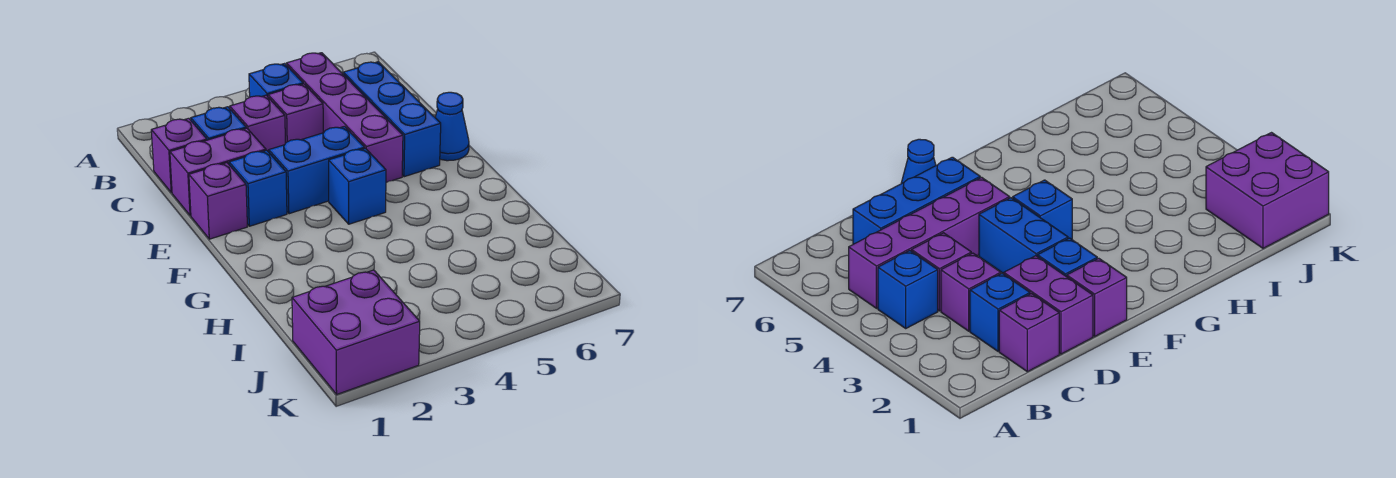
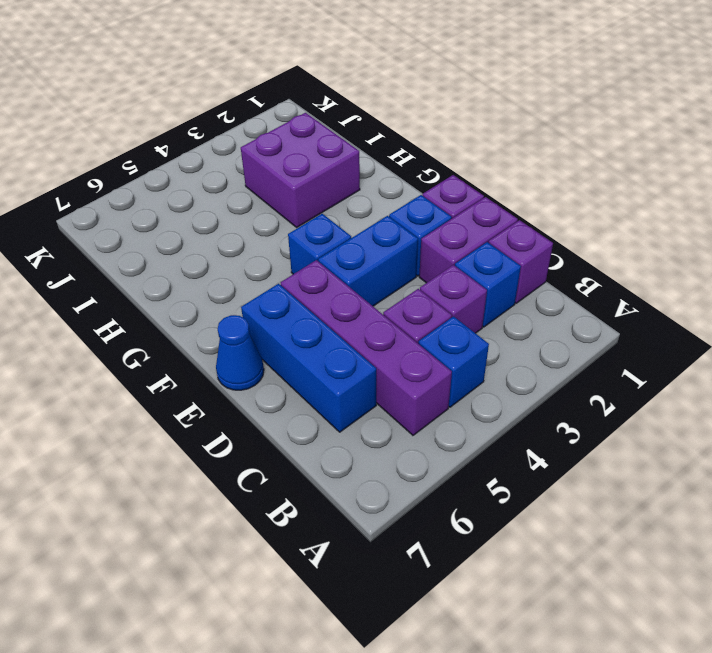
purple brick J1:K2 level 1 -> purple brick H2:I3 level 1

